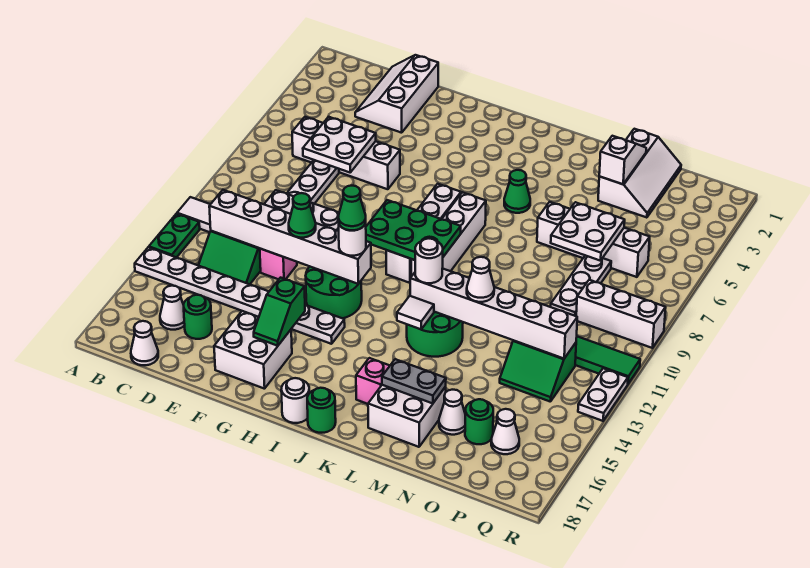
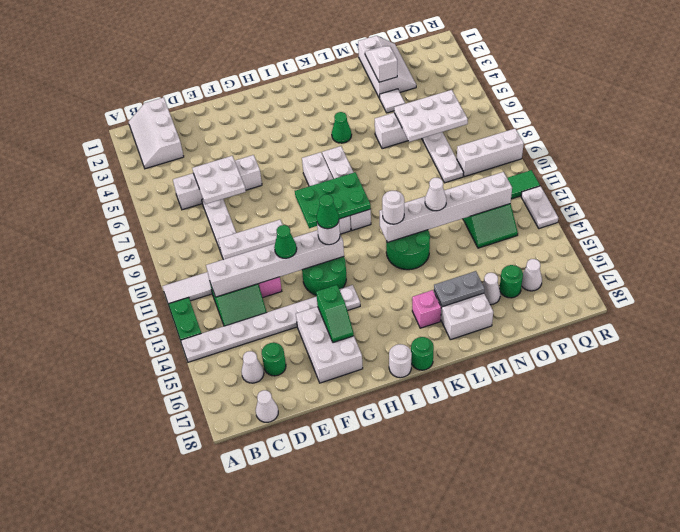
white slope D1:E3 level 1 top E -> white slope B1:C3 level 1 top C
white brick F16:G17 level 1 -> white brick F15:G17 level 1
white tile K13 level 2 -> white tile N4 level 1
white plate N6:O7 level 2 -> white plate N6:P7 level 2

